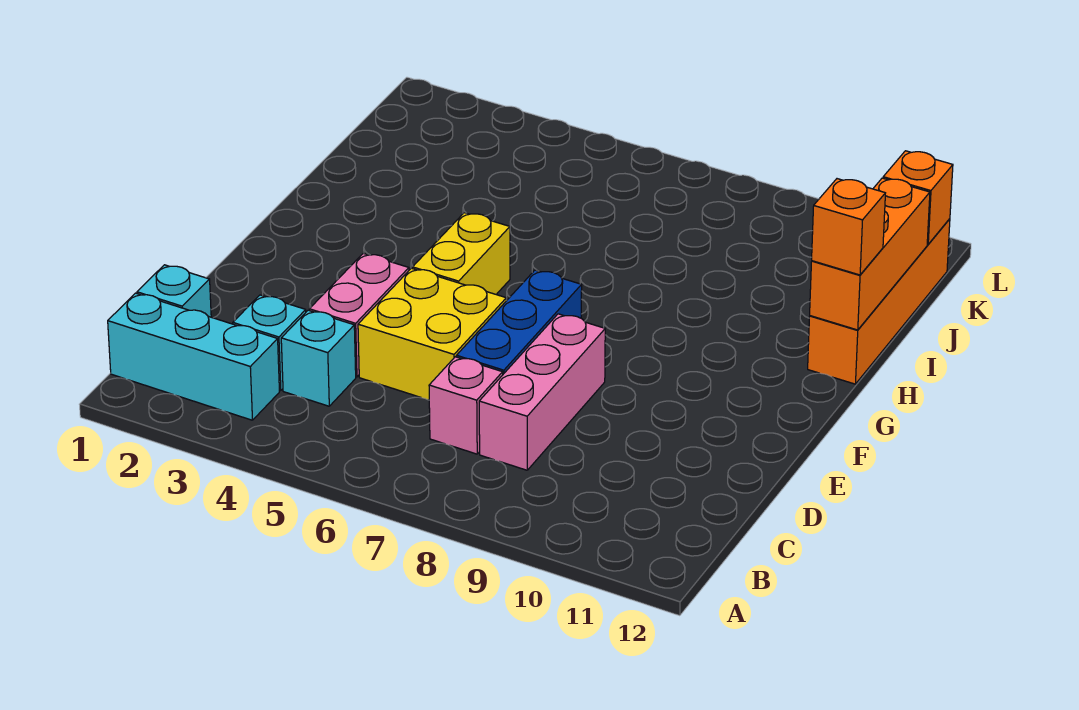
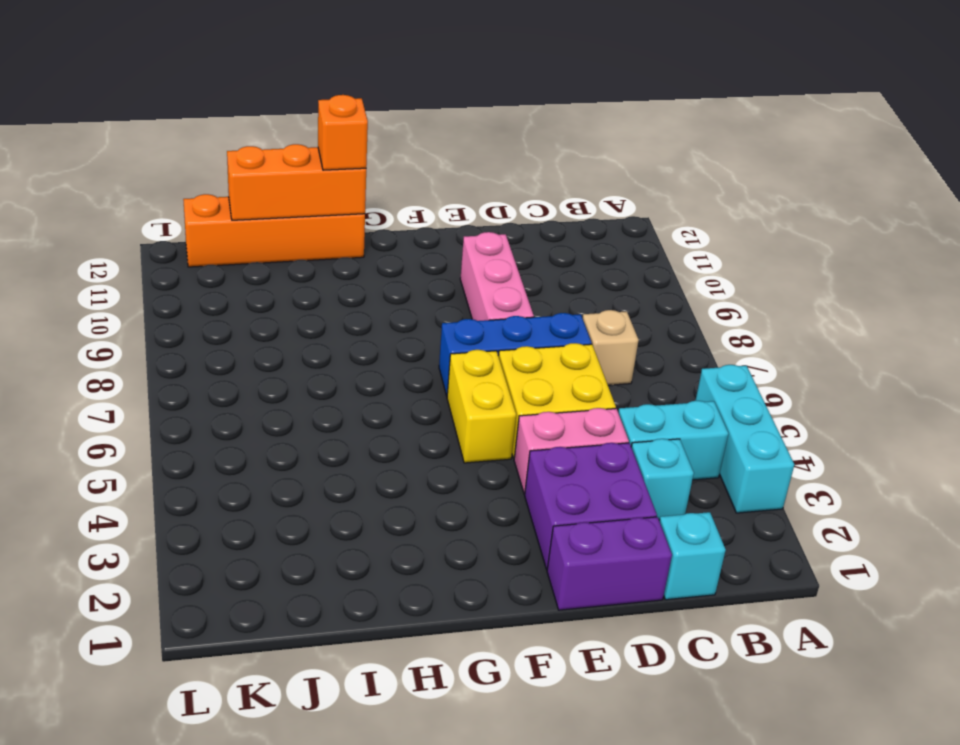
cyan brick B1:B3 level 1 -> cyan brick A3:A5 level 1
cyan brick C4 level 1 -> cyan brick B4:C4 level 1
pink brick C7 level 1 -> tan brick C7 level 1
pink brick C8:E8 level 1 -> pink brick E8:E10 level 1
none -> purple brick D1:E1 level 1
none -> purple brick D2:E3 level 1
yellow brick F5:G5 level 1 -> yellow brick F5:F6 level 1
orange brick K12 level 2 -> none

